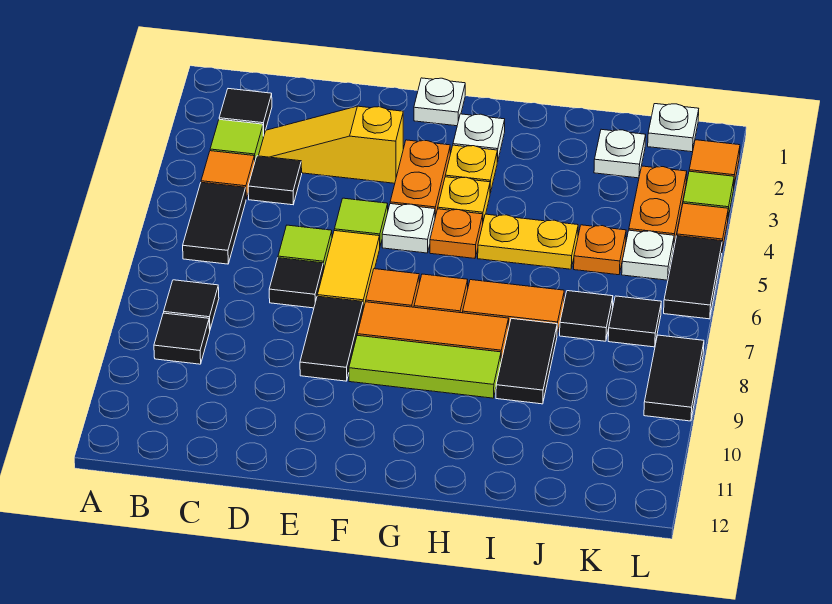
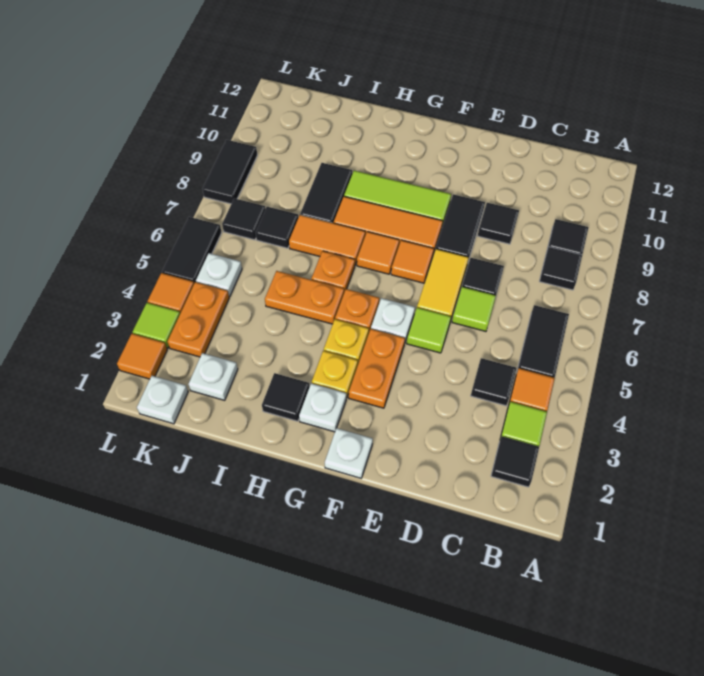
yellow slope C3:E3 level 1 top E -> none
none -> black tile D9 level 1
none -> black tile H2 level 1
yellow plate H5:I5 level 1 -> orange plate H5:I5 level 1
orange plate J5 level 1 -> orange plate H6 level 1

